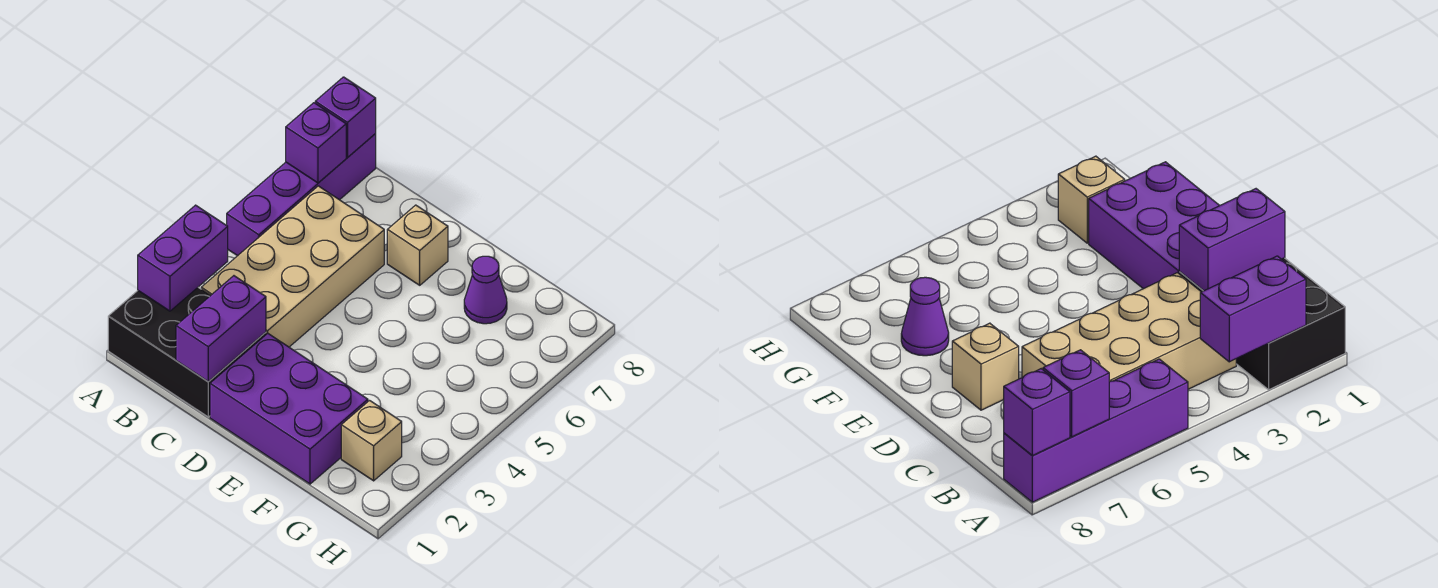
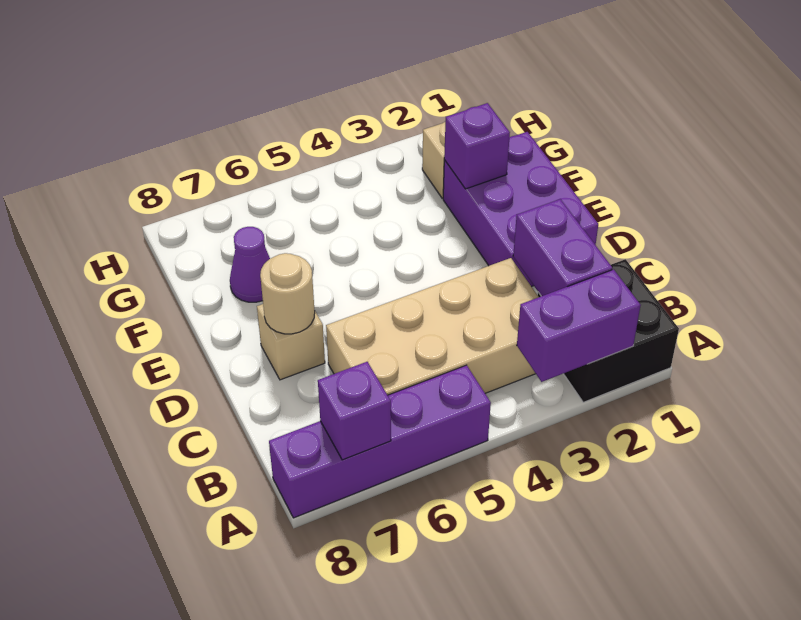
black brick A1:C2 level 1 -> black brick A1:B2 level 1
purple brick A8 level 2 -> purple brick F2 level 2
purple brick C1:C2 level 2 -> purple brick B2:C2 level 2
none -> tan round brick D7 level 2

